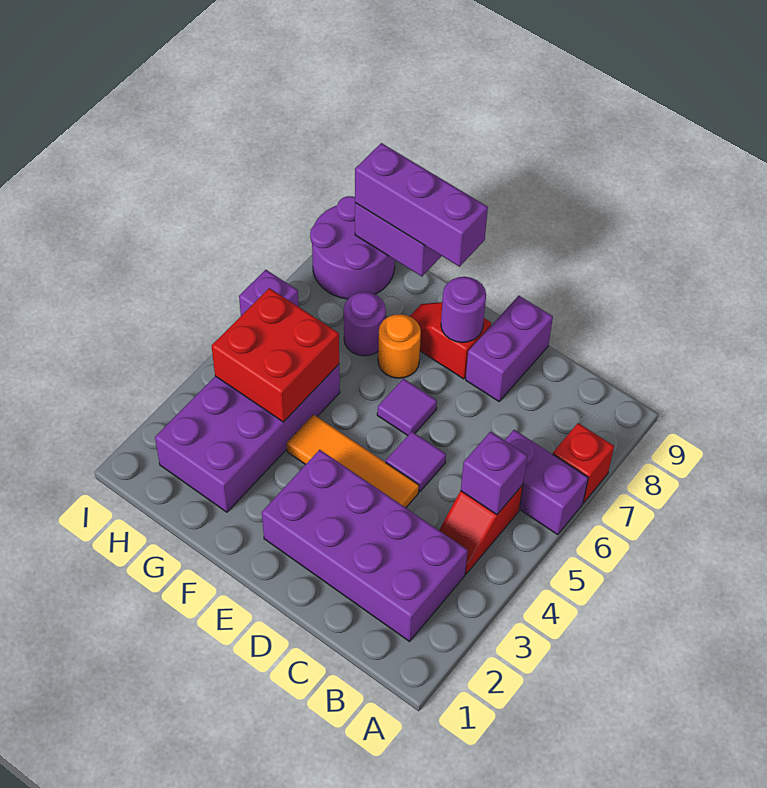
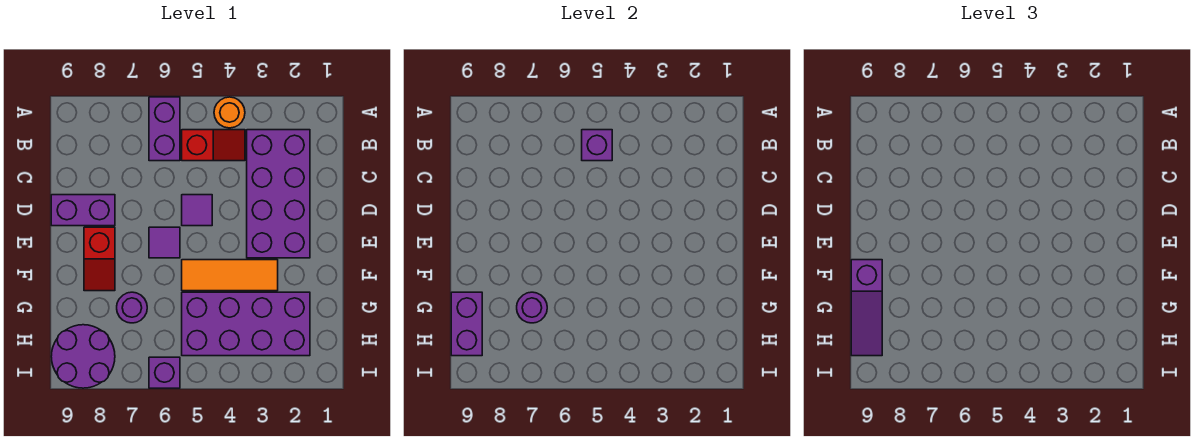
red brick A7 level 1 -> none
orange tile D4:F4 level 1 -> orange tile F3:F5 level 1
purple round brick E8 level 2 -> purple round brick G7 level 2
orange round brick F7 level 1 -> orange round brick A4 level 1
purple brick F9:H9 level 3 -> purple slope F9:H9 level 3 top F
red brick G4:H5 level 2 -> none

